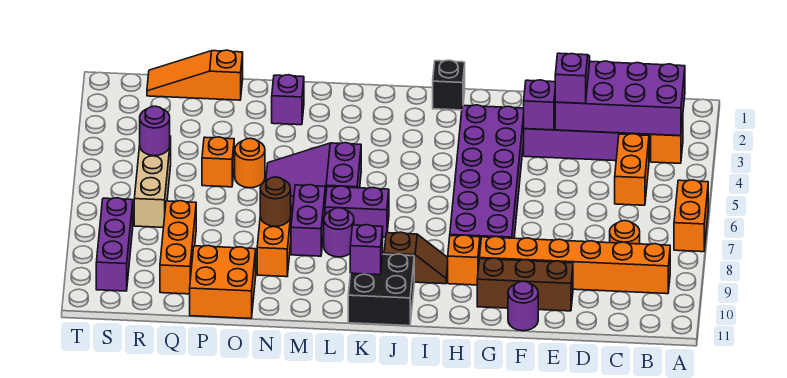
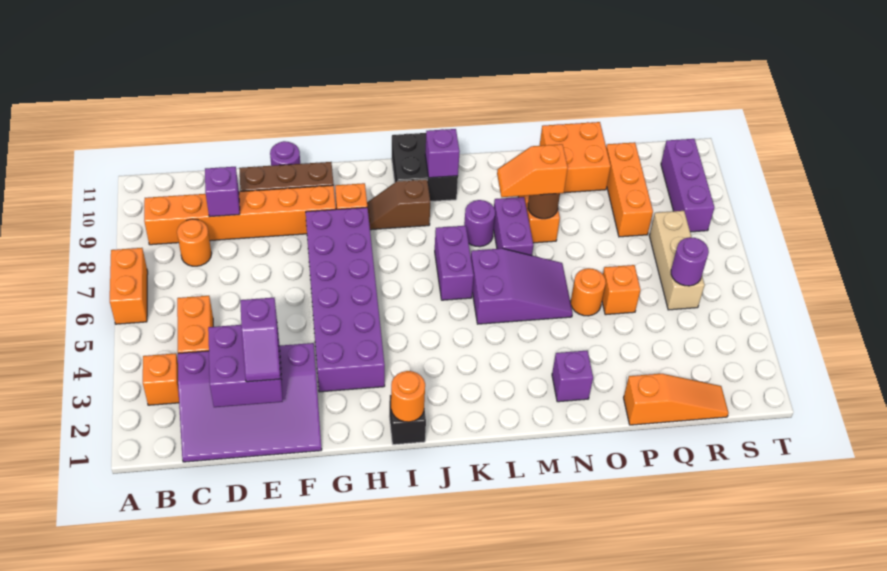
purple brick B2:E3 level 2 -> purple brick D2:E3 level 2
purple brick F3 level 2 -> purple brick D9 level 2
none -> orange round brick I1 level 2
purple brick K7:L7 level 1 -> purple brick K6:K7 level 1
none -> orange slope M8:N8 level 3 top N

